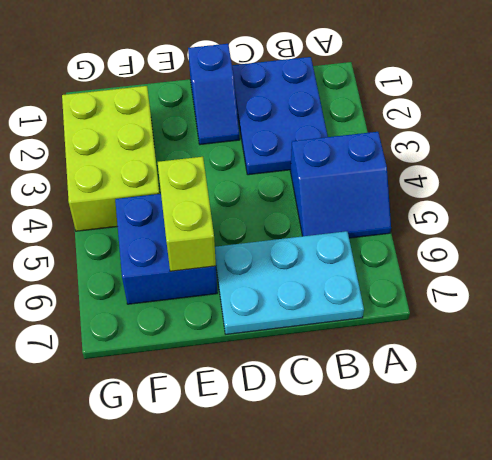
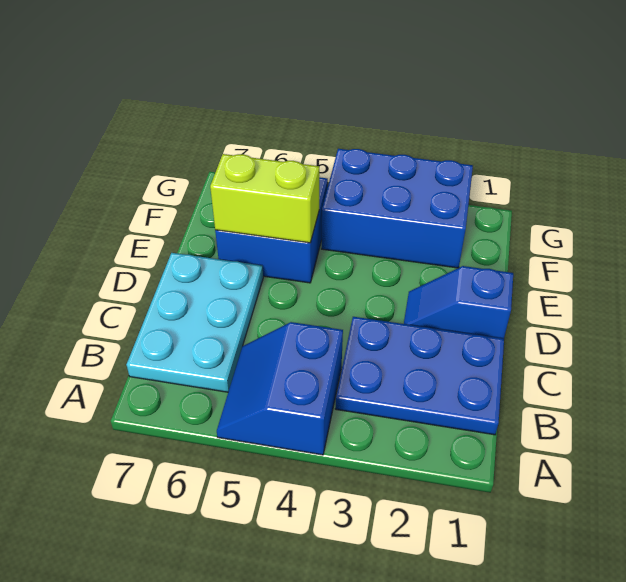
lime brick F2:G4 level 1 -> blue brick F2:G4 level 1

